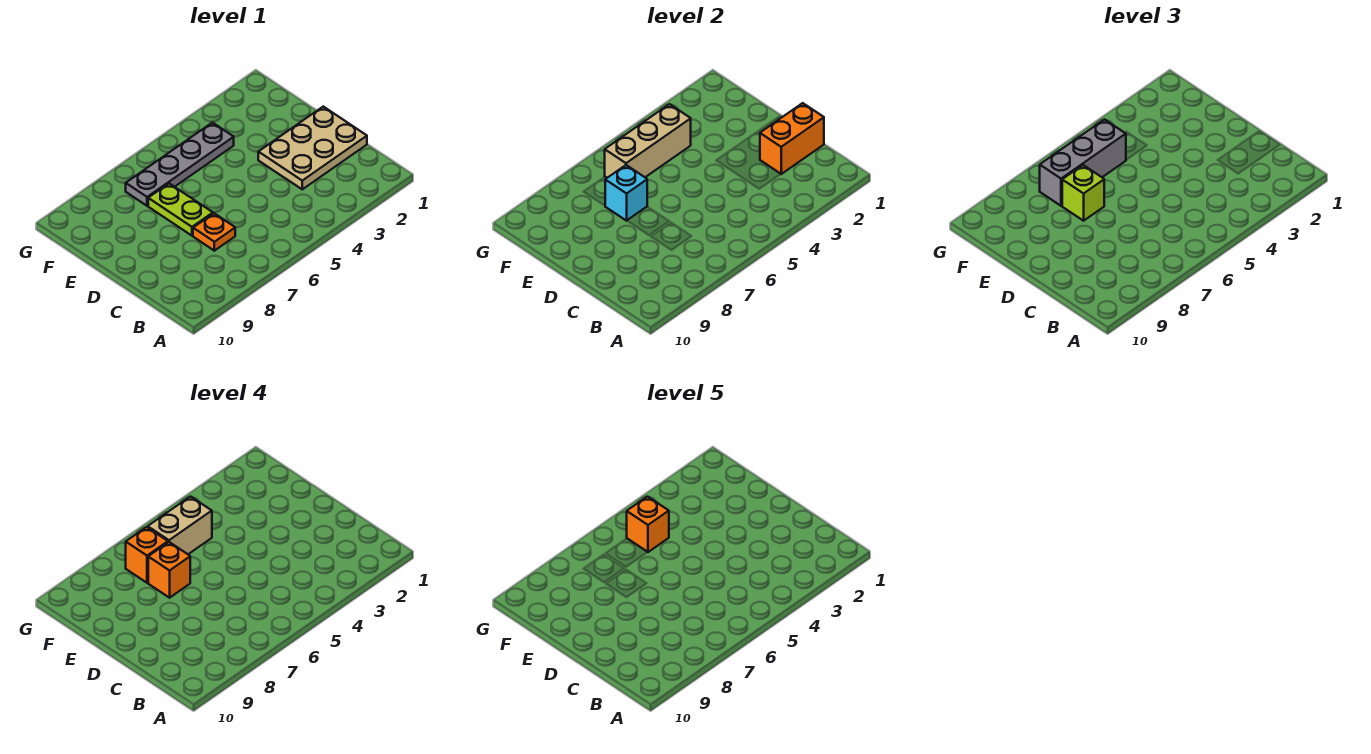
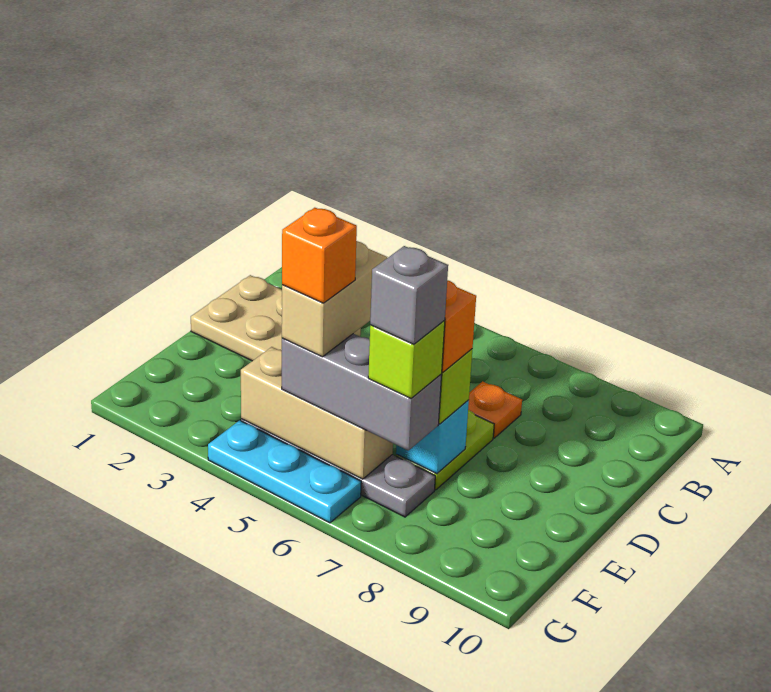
orange brick C1:C2 level 2 -> none
tan brick F5:F6 level 4 -> tan brick E5:F5 level 4
orange brick F7 level 4 -> lime brick F7 level 4
none -> grey brick F7 level 5
none -> cyan plate G4:G6 level 1

